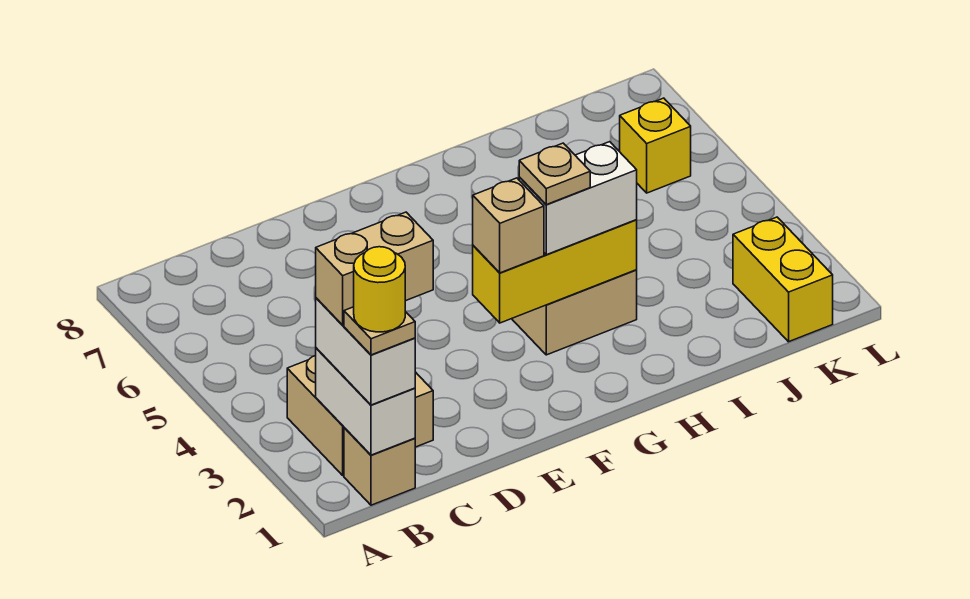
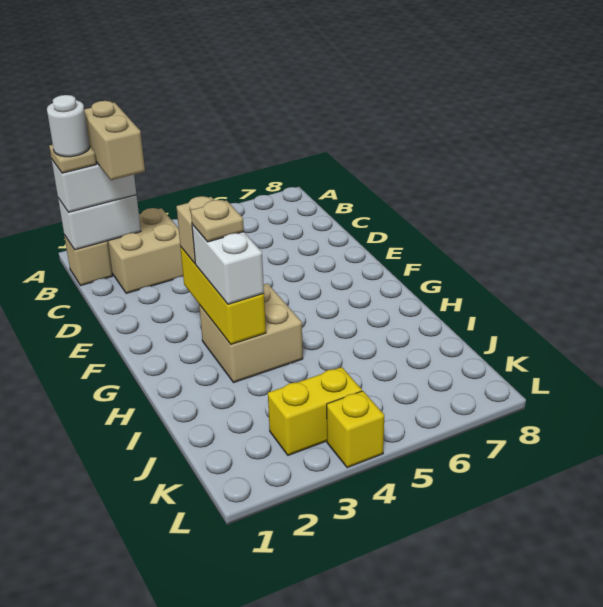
yellow round brick B1 level 5 -> white round brick B1 level 5
yellow brick K1:K2 level 1 -> yellow brick K3:K4 level 1
yellow brick K6 level 1 -> yellow brick L4 level 1

